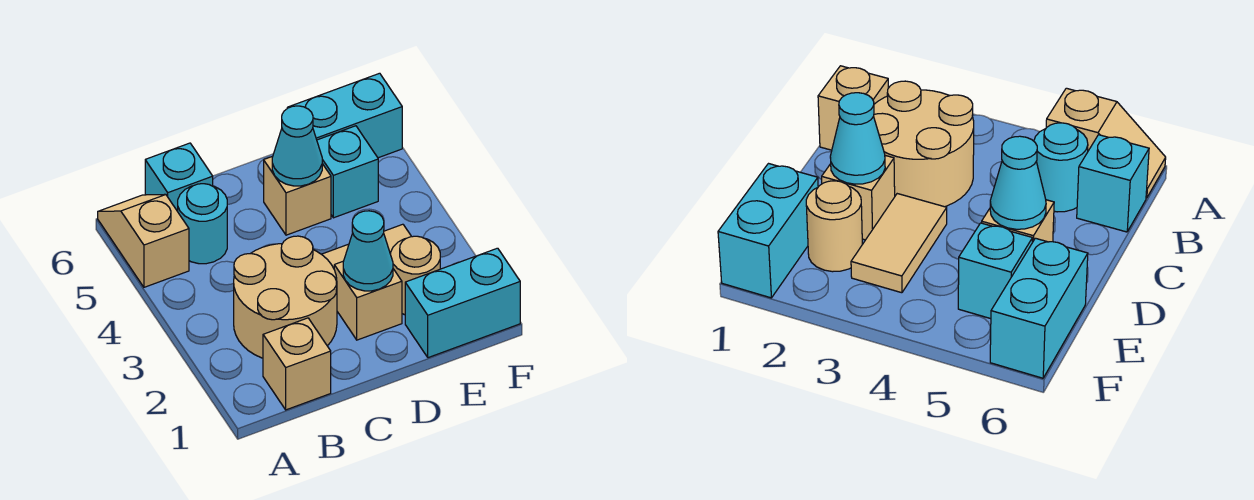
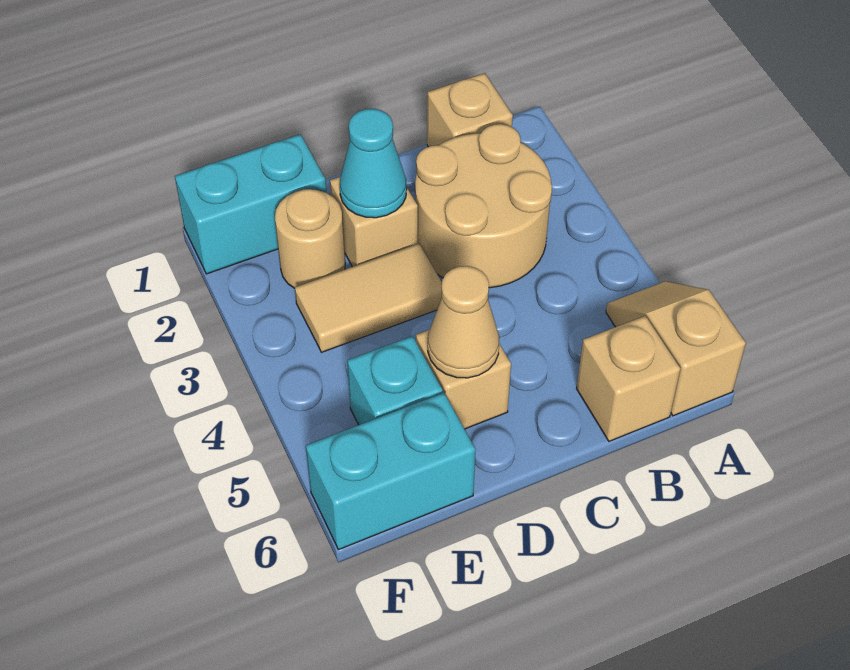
tan slope A5:A6 level 1 top 5 -> tan slope A5:A6 level 1 top 6
cyan round brick B5 level 1 -> none
cyan brick B6 level 1 -> tan brick B6 level 1
cyan cone D5 level 2 -> tan cone D5 level 2

